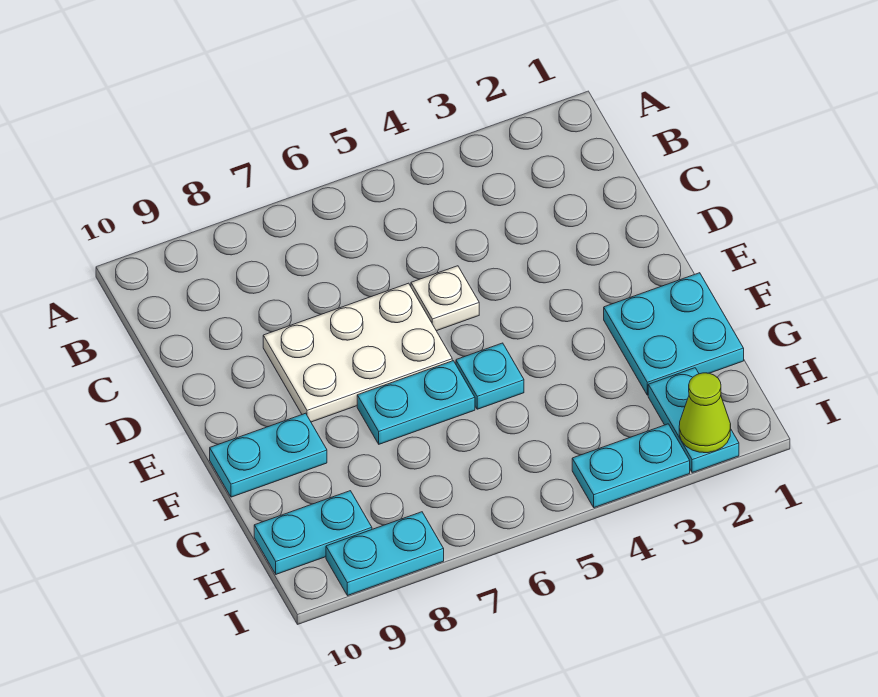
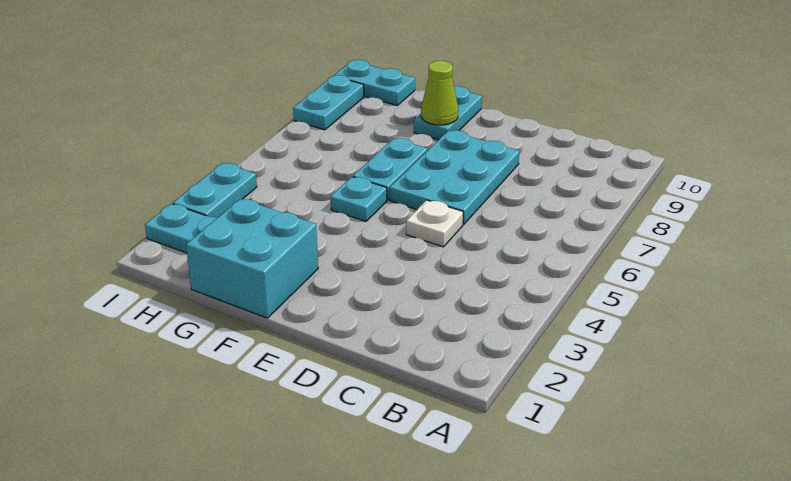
white plate D6:E8 level 1 -> cyan plate D6:E8 level 1
cyan plate F1:G2 level 1 -> cyan brick F1:G2 level 1
cyan plate H9:H10 level 1 -> cyan plate H10:I10 level 1
lime cone I2 level 2 -> lime cone F9 level 2

